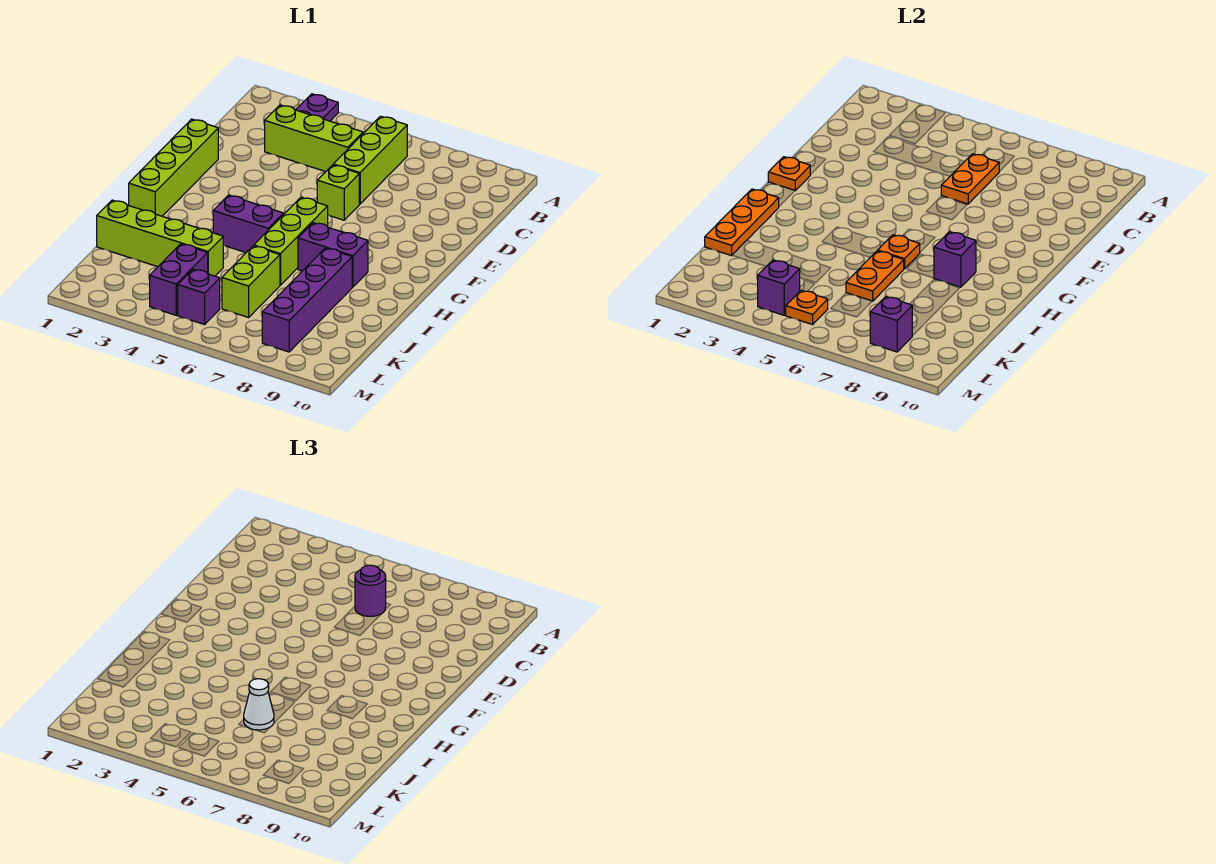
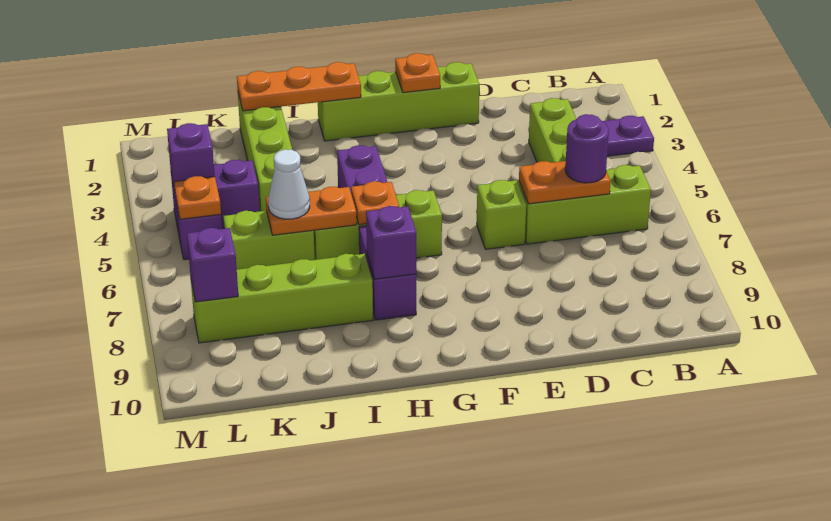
purple brick I8:L8 level 1 -> lime brick I8:L8 level 1

